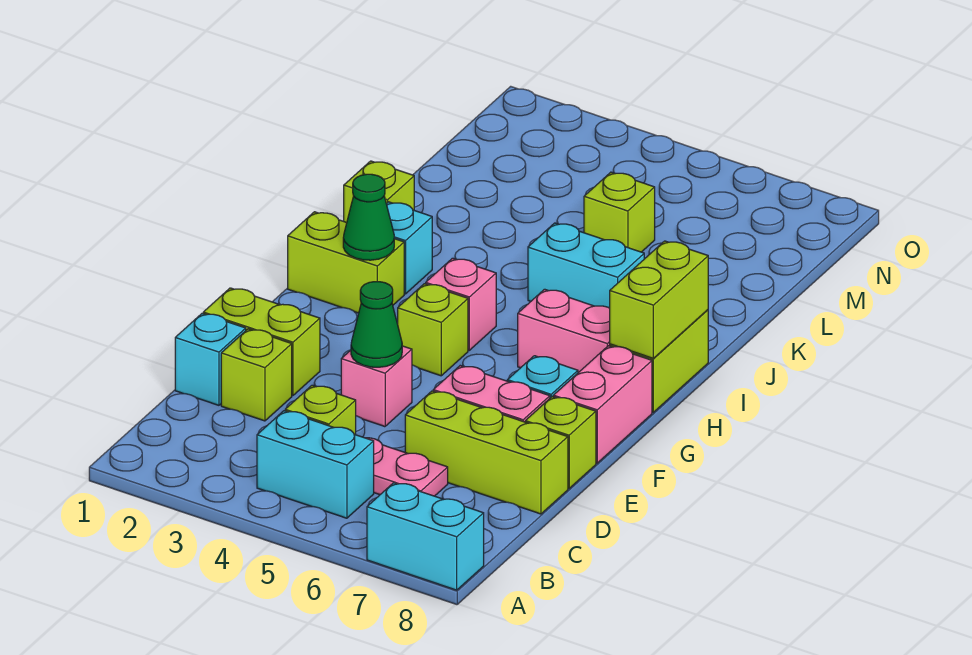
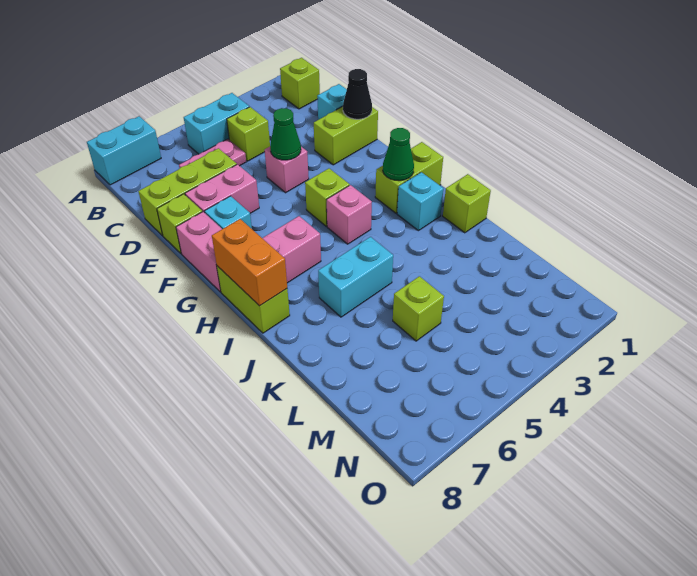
lime brick D2 level 1 -> lime brick B1 level 1
none -> black cone E1 level 2
lime brick H8:I8 level 2 -> orange brick H8:I8 level 2

